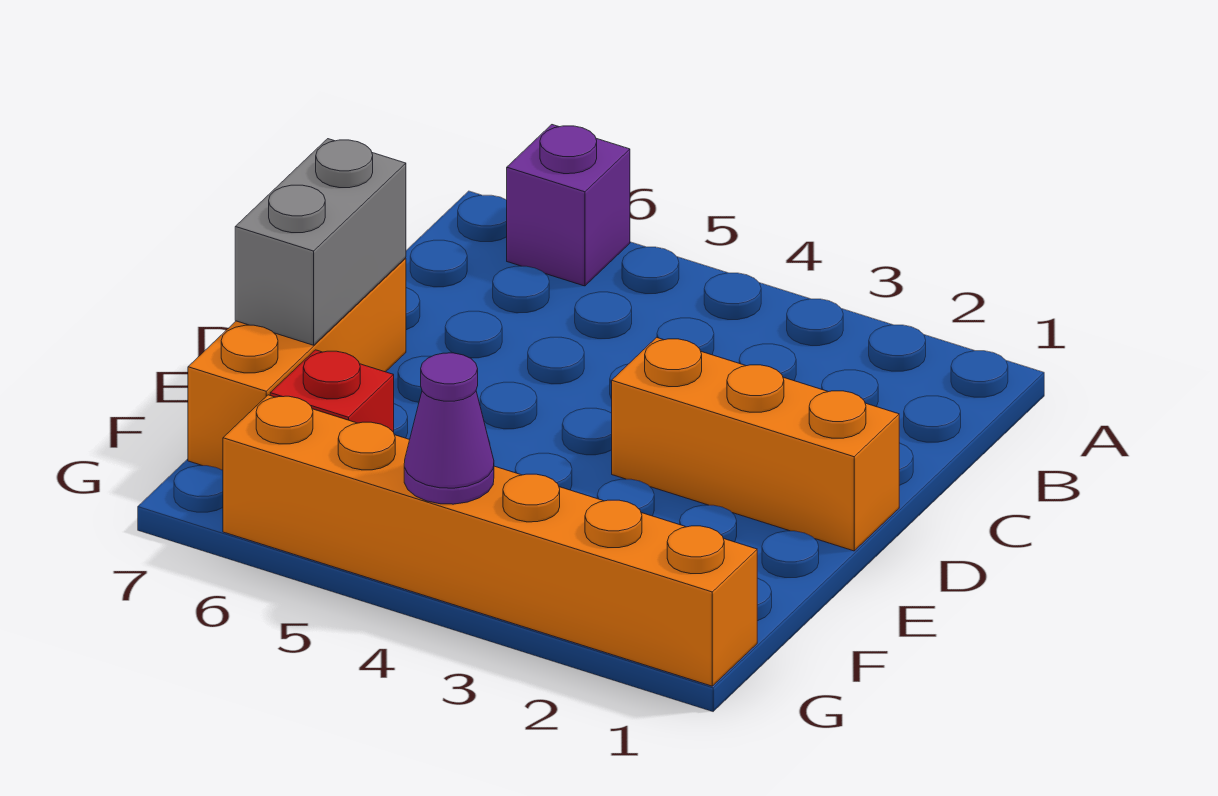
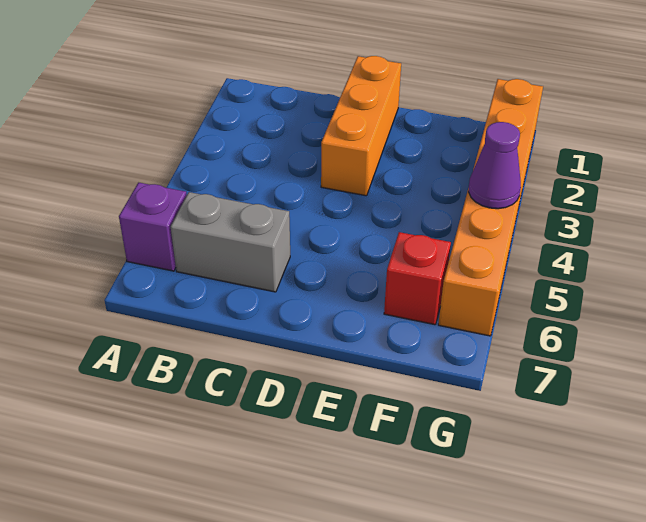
orange brick D7:F7 level 1 -> none
grey brick D7:E7 level 2 -> grey brick B6:C6 level 1

